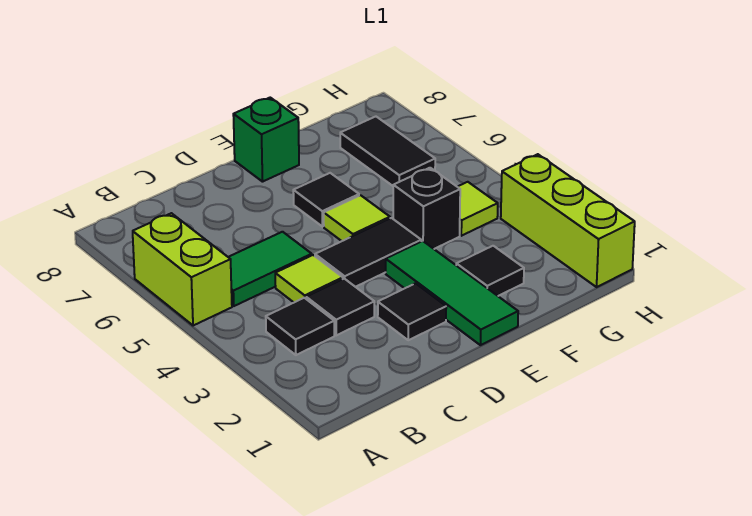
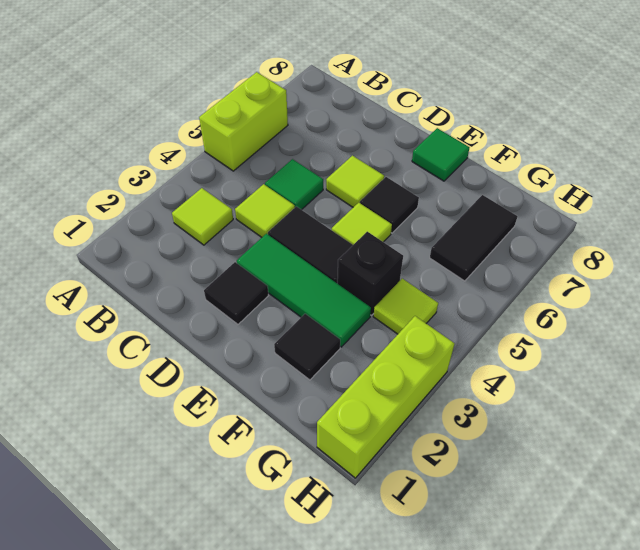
black tile B3 level 1 -> lime tile B3 level 1
green tile B5:C5 level 1 -> green tile C5 level 1
black tile C3 level 1 -> none
none -> lime tile D6 level 1
green tile E1:E3 level 1 -> green tile D3:F3 level 1
green brick E8 level 1 -> green tile E8 level 1

